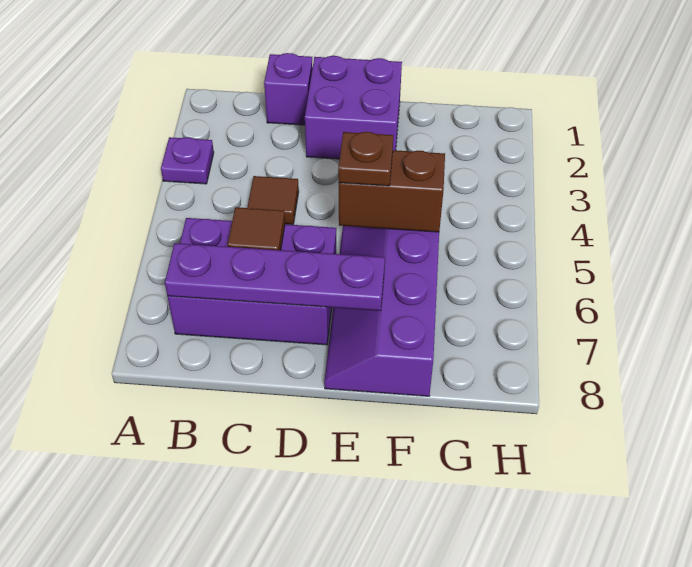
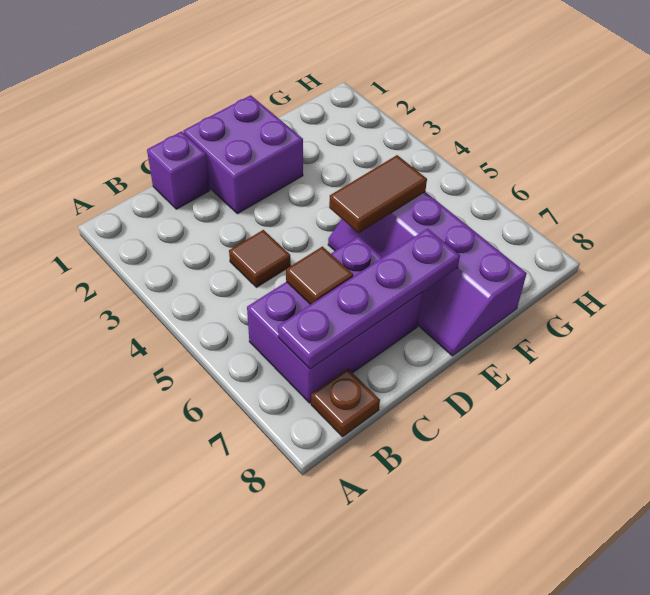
purple plate A3 level 1 -> none
brown brick E5:F5 level 2 -> brown tile E5:F5 level 2
brown plate E5 level 3 -> brown plate B8 level 1

